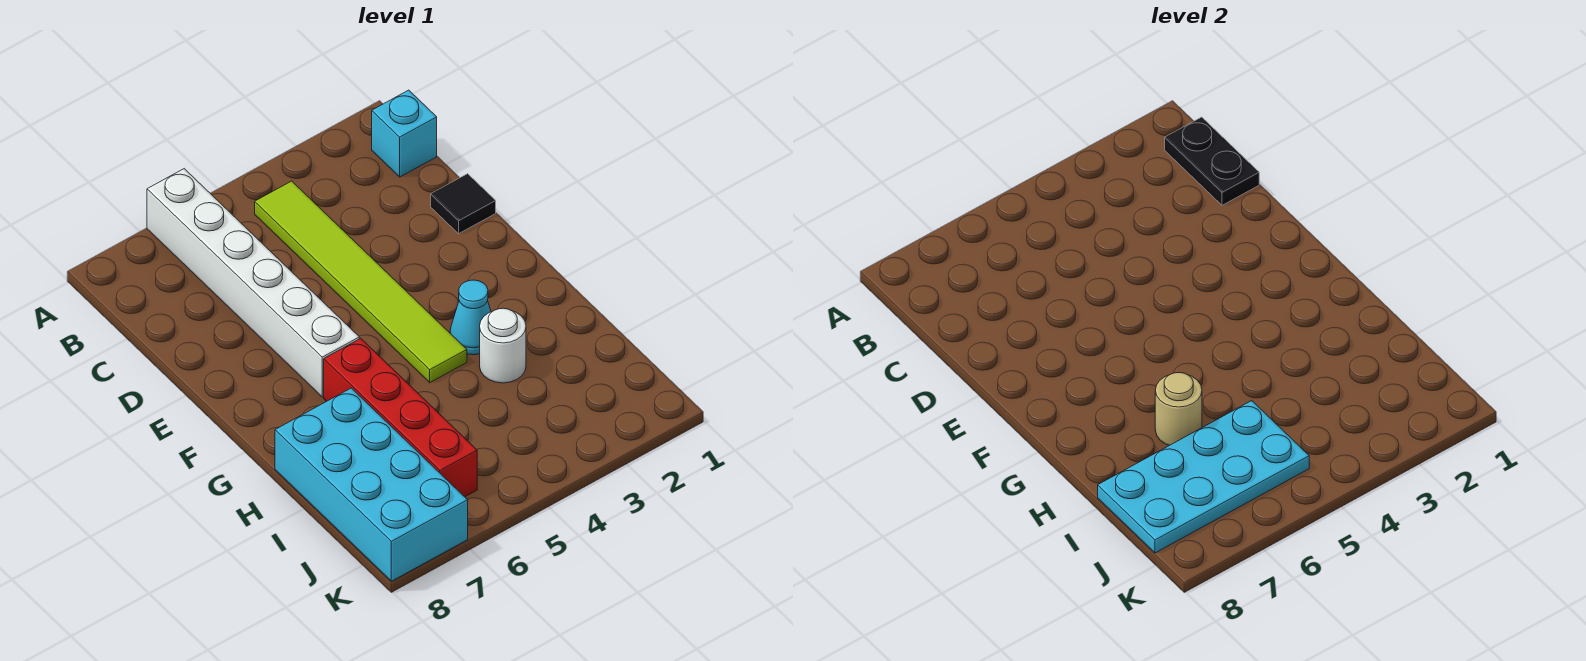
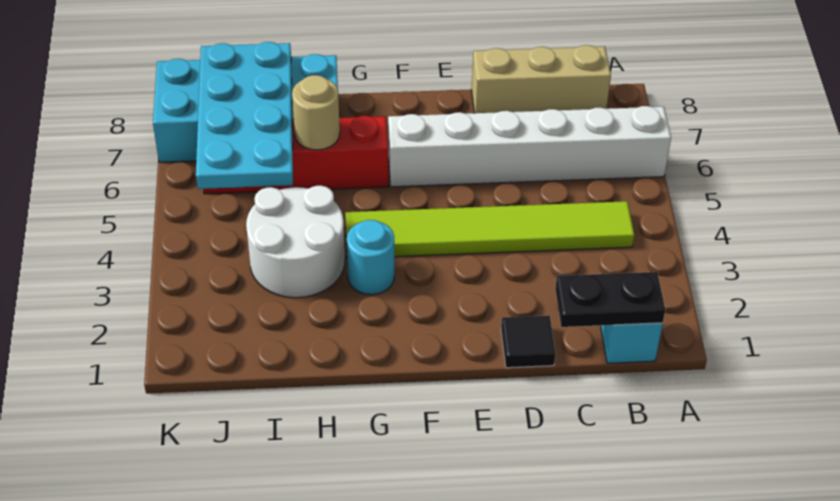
none -> tan brick B8:D8 level 1
cyan cone G3 level 1 -> cyan round brick G3 level 1
white round brick H3 level 1 -> white round brick H3:I4 level 1

